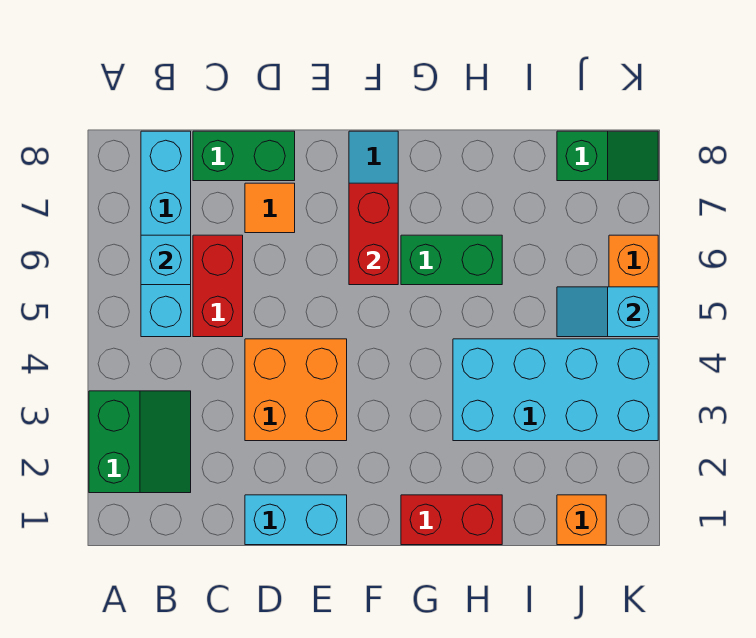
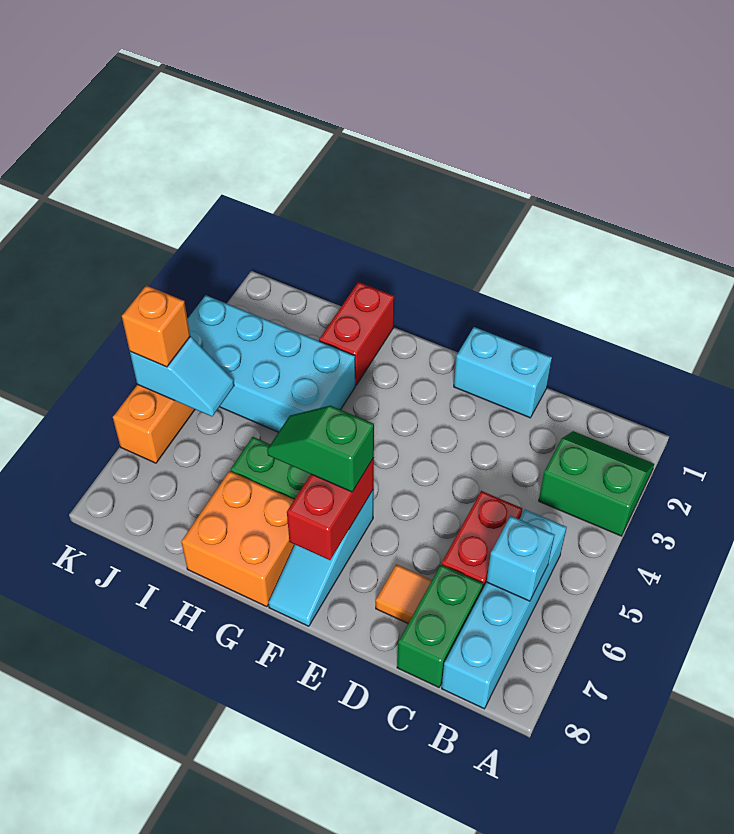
green slope A2:B3 level 1 top A -> green slope A2:B3 level 1 top 3
green brick C8:D8 level 1 -> green brick C7:C8 level 1
orange brick D3:E4 level 1 -> orange brick G7:H8 level 1
red brick G1:H1 level 1 -> red brick H1:H2 level 1
orange brick J1 level 1 -> orange brick K5 level 3
green slope J8:K8 level 1 top J -> green slope F6:G6 level 3 top F

